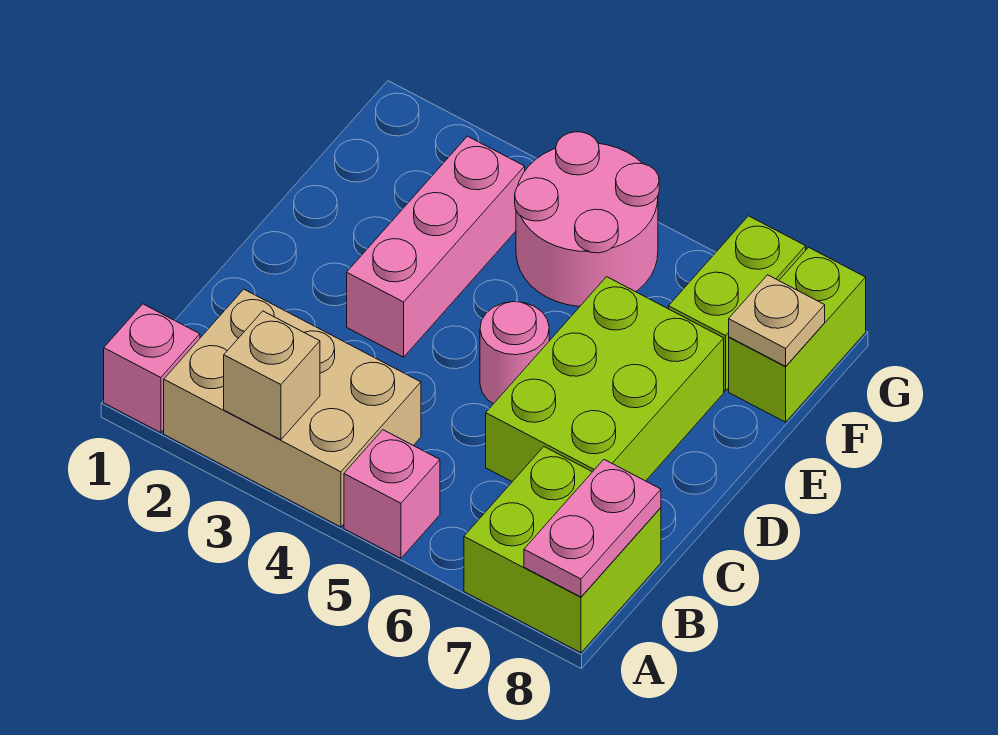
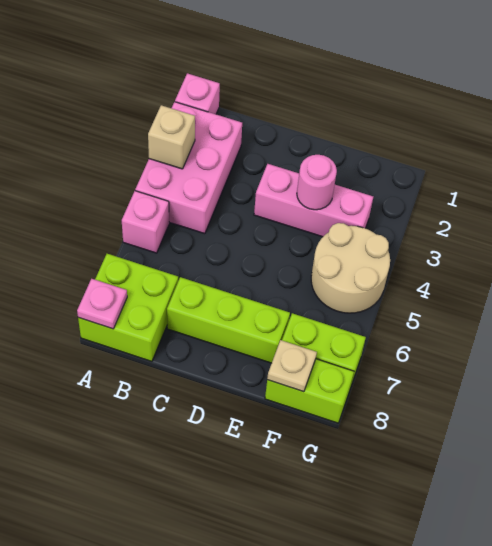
tan brick A2:B4 level 1 -> pink brick A2:B4 level 1
pink plate A8:B8 level 2 -> pink plate A8 level 2
lime brick C6:E7 level 1 -> lime brick C7:E7 level 1
pink round brick D5 level 1 -> pink round brick E3 level 2
pink round brick F4:G5 level 1 -> tan round brick F4:G5 level 1

